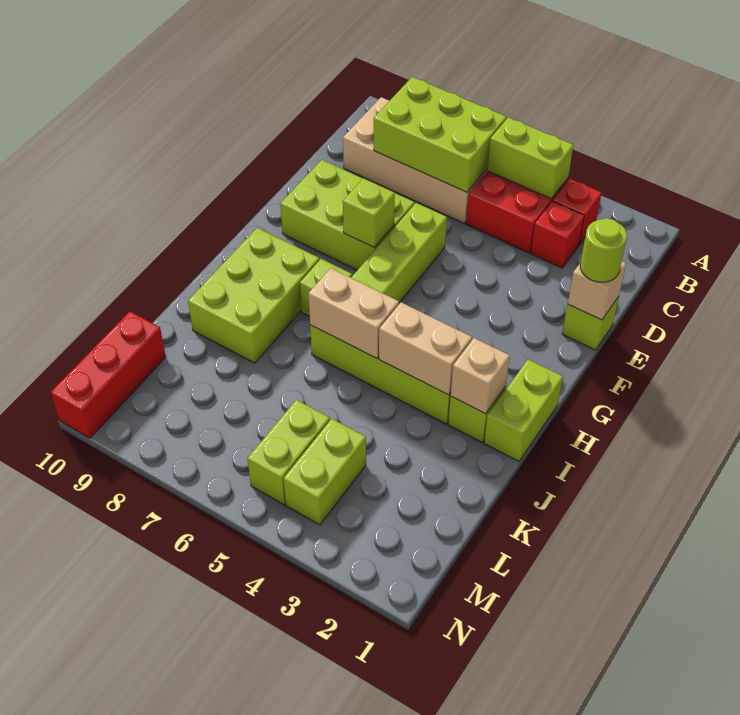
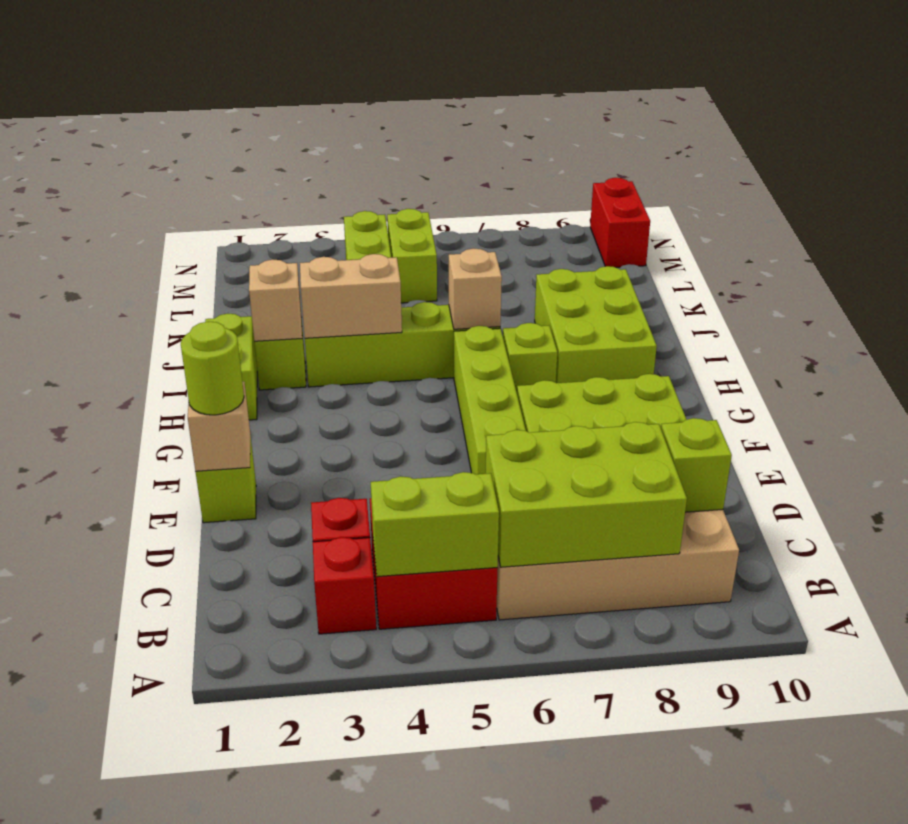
lime brick F7 level 2 -> lime brick C9 level 2
tan brick I5:I6 level 2 -> tan brick I6 level 2
red brick L10:N10 level 1 -> red brick M10:N10 level 1

